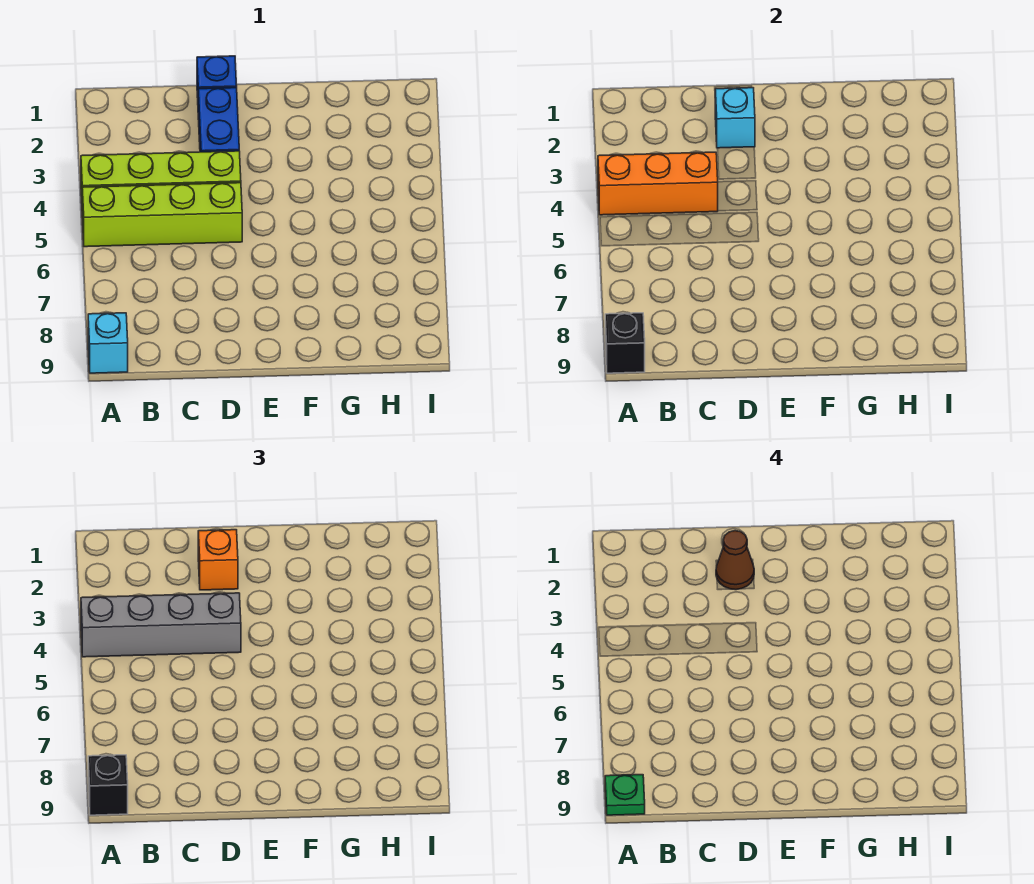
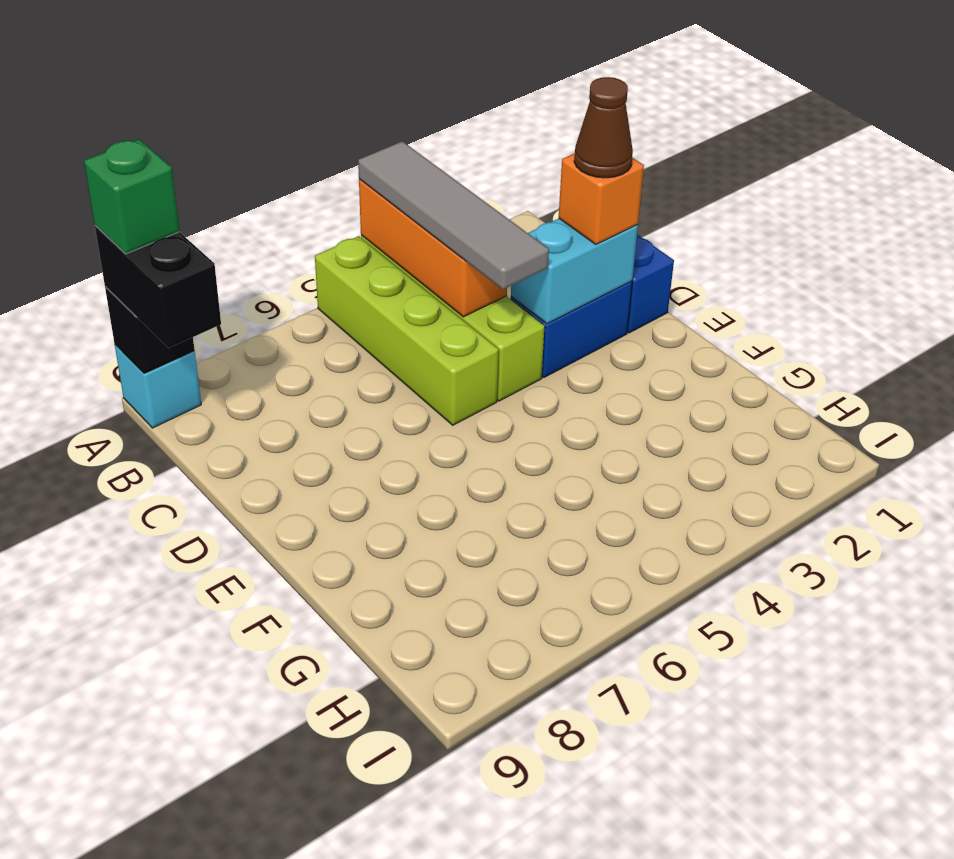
grey brick A4:D4 level 3 -> grey tile A4:D4 level 3
black brick A9 level 3 -> black brick A9:B9 level 3
green plate A9 level 4 -> green brick A9 level 4
cyan brick D2 level 2 -> cyan brick D2:D3 level 2

